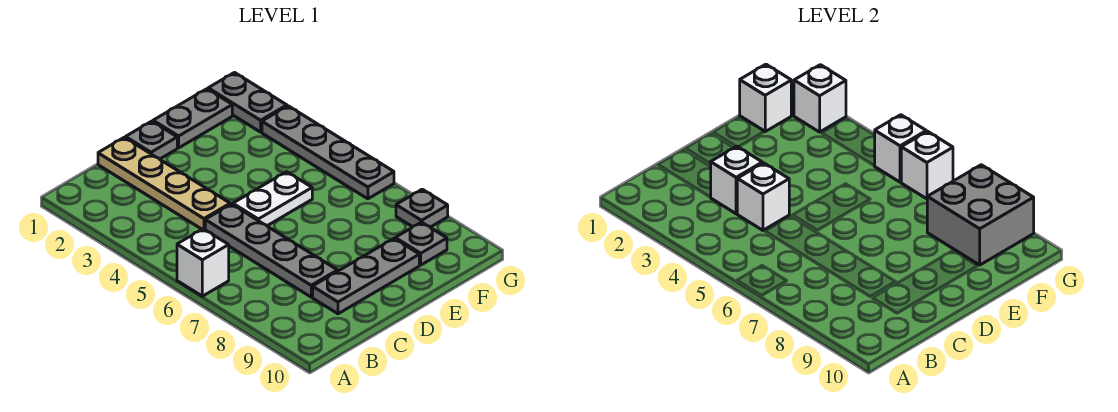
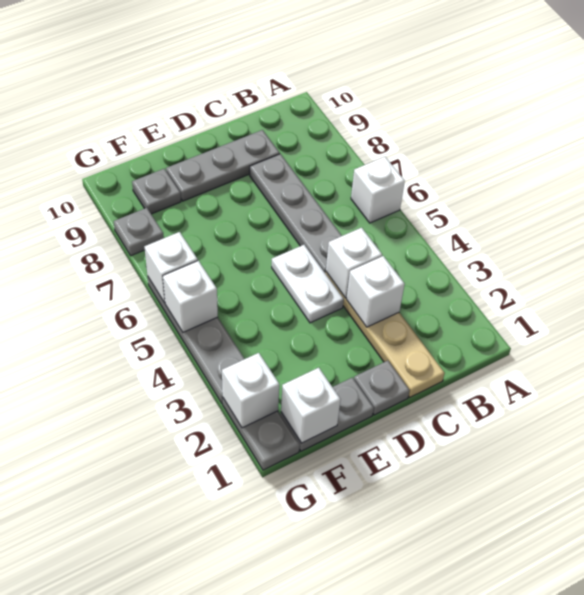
white plate D5:E5 level 1 -> white plate D4:D5 level 1
grey brick F8:G9 level 2 -> none

